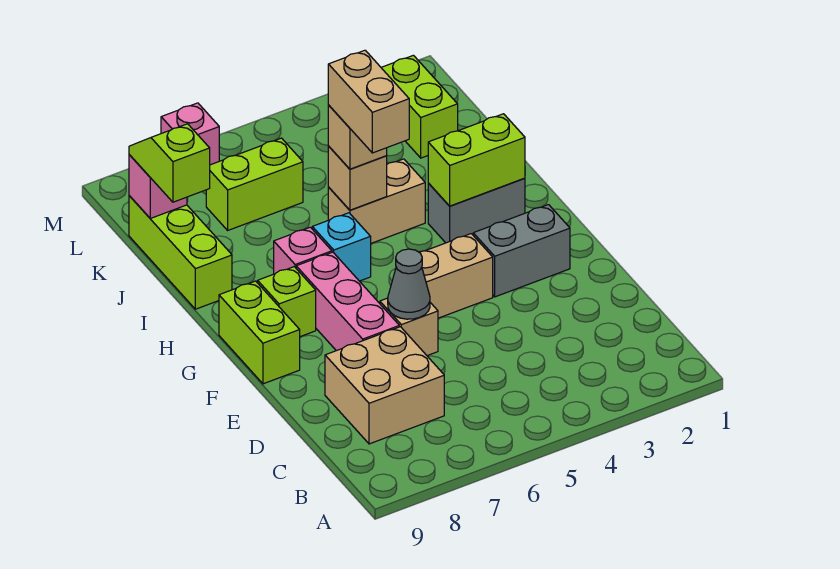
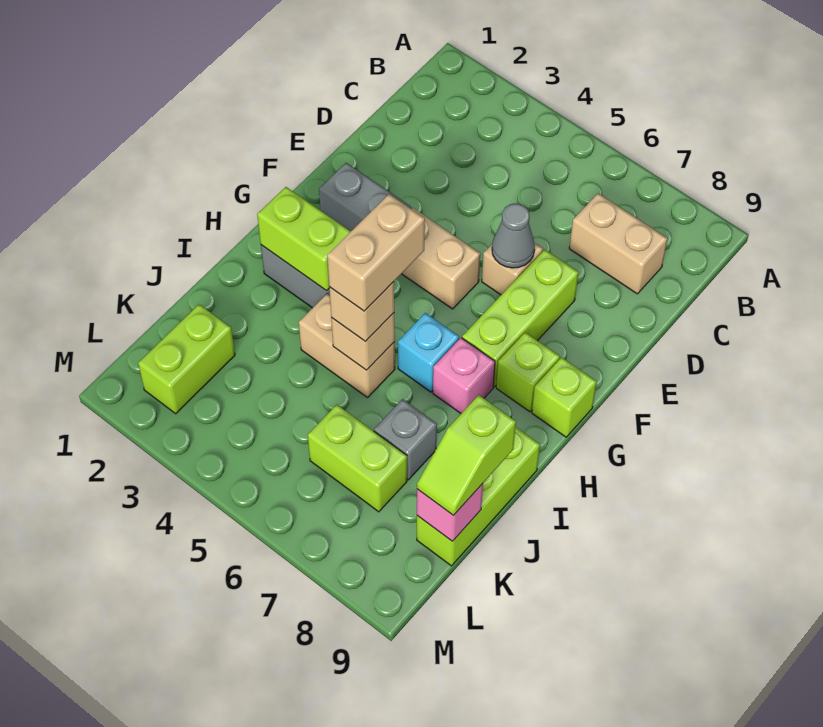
tan brick C7:D8 level 1 -> tan brick C7:C8 level 1
pink brick E7:G7 level 1 -> lime brick E7:G7 level 1
lime brick F9:G9 level 1 -> lime brick G9 level 1
none -> grey brick J7 level 1
pink brick M7 level 1 -> none

